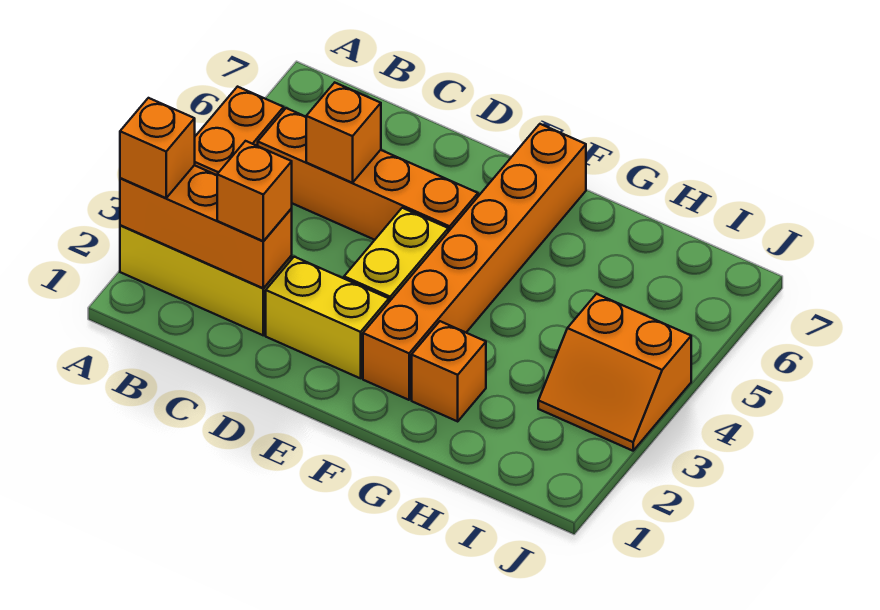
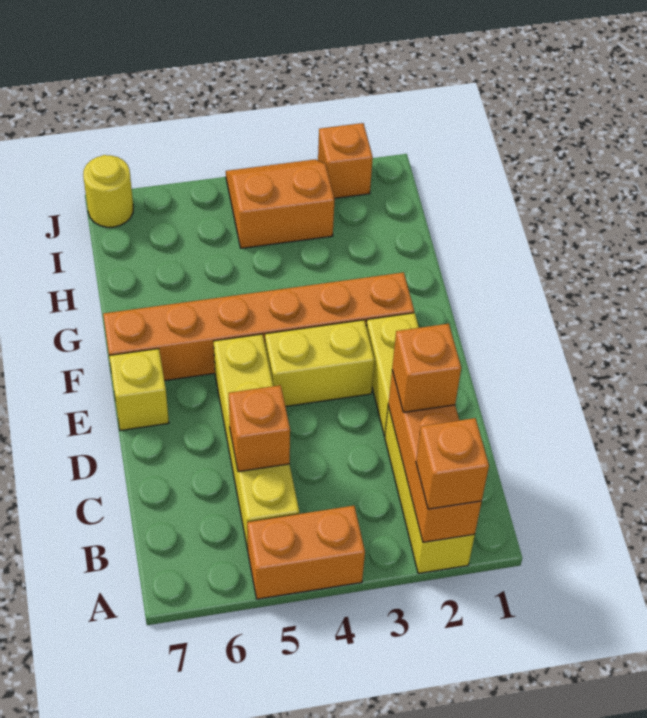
orange brick B5:E5 level 1 -> yellow brick B5:E5 level 1
none -> yellow brick E7 level 1
orange brick G2 level 1 -> orange brick J2 level 1
orange slope I3:J4 level 1 top 4 -> orange slope I3:J4 level 1 top I
none -> yellow round brick J7 level 1

